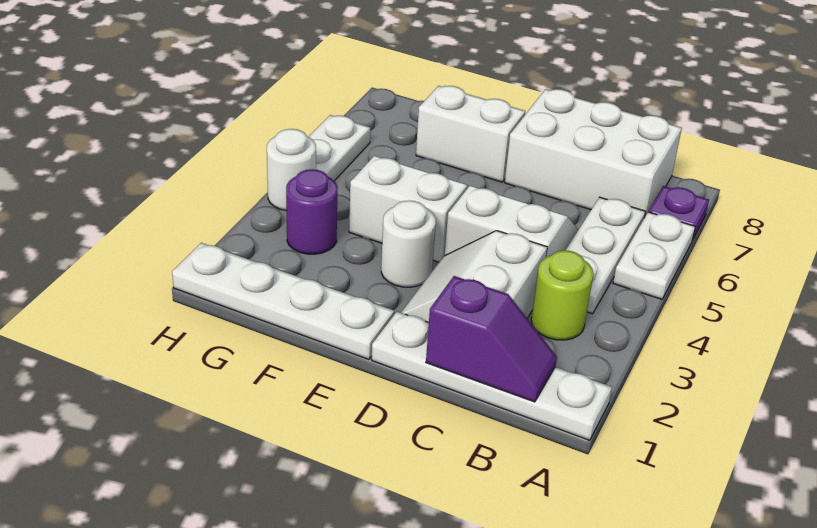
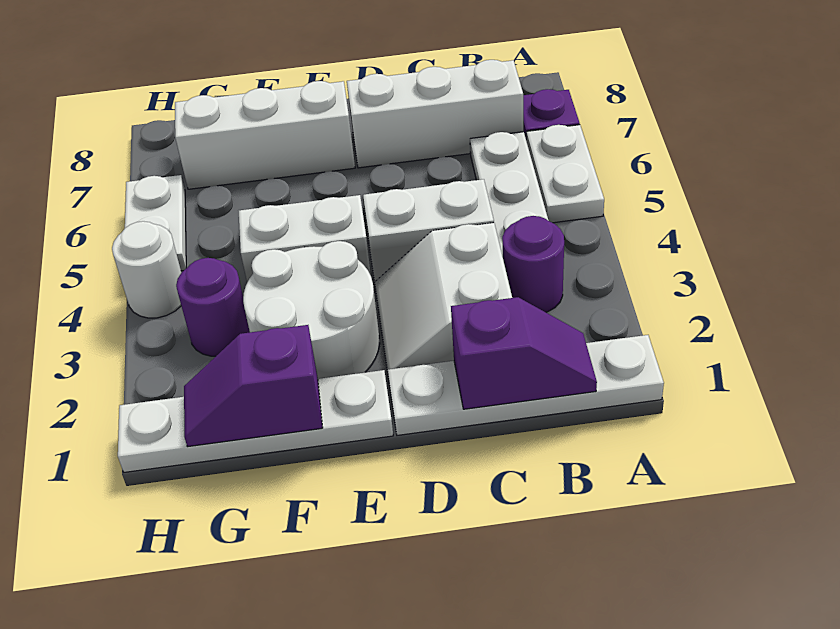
lime round brick B3 level 1 -> purple round brick B3 level 1
white brick B7:D8 level 1 -> white brick B7:D7 level 1
white round brick E3 level 1 -> white round brick E2:F3 level 1
white brick E7:F7 level 1 -> white brick E7:G7 level 1
none -> purple slope F1:G1 level 2 top F

